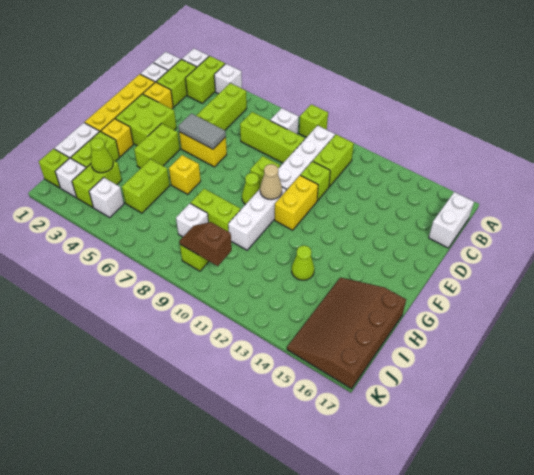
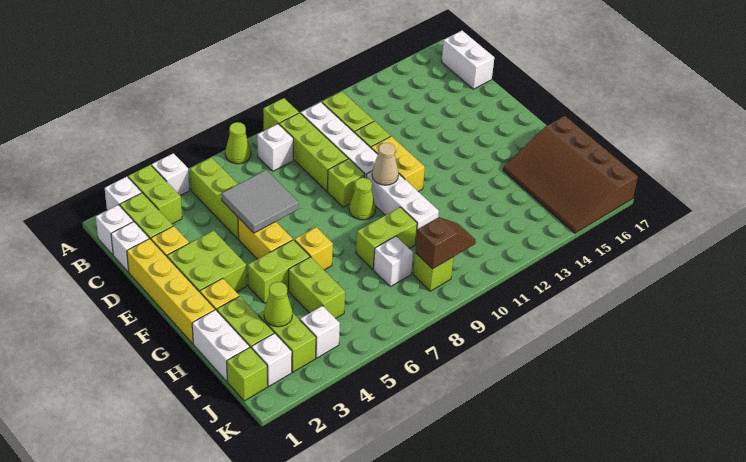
lime brick C7:C9 level 1 -> lime brick B9:D9 level 1
yellow brick E5:E6 level 1 -> yellow brick E5:F5 level 1
grey tile E5:E6 level 2 -> grey tile D5:E6 level 2
lime brick F4:G4 level 1 -> lime brick G4:G5 level 1
lime cone H13 level 1 -> lime cone A7 level 1
brown slope J9:J10 level 2 top 10 -> brown slope J9:J10 level 2 top 9

